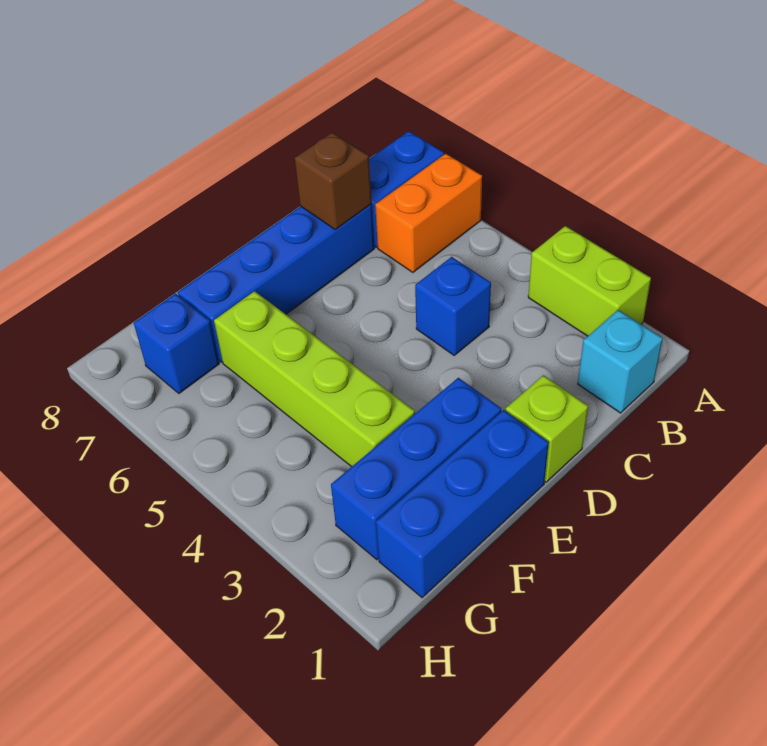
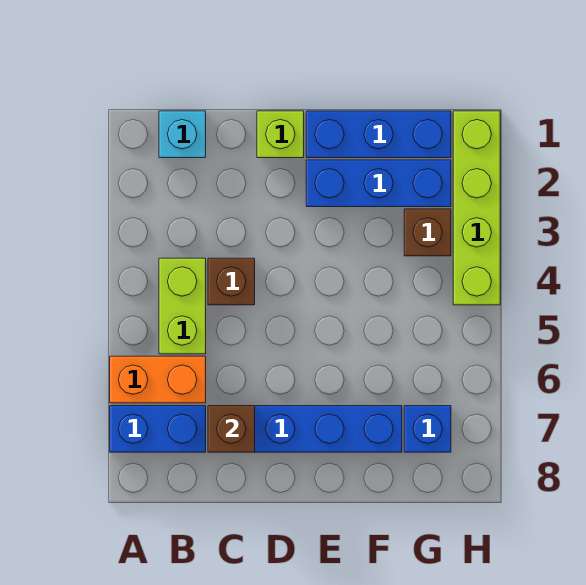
lime brick A2:A3 level 1 -> lime brick B4:B5 level 1
blue brick C4 level 1 -> brown brick C4 level 1
lime brick F3:F6 level 1 -> lime brick H1:H4 level 1
none -> brown brick G3 level 1

